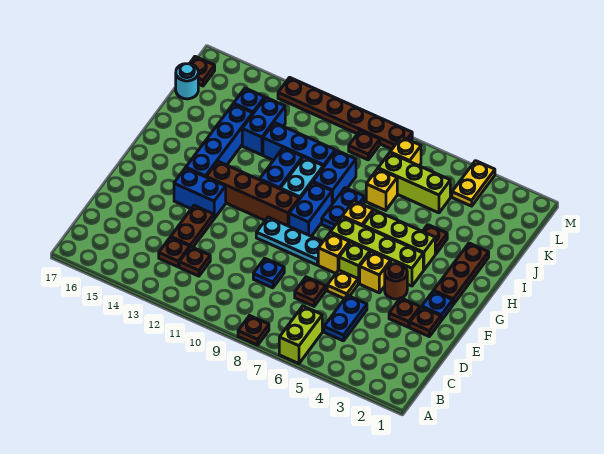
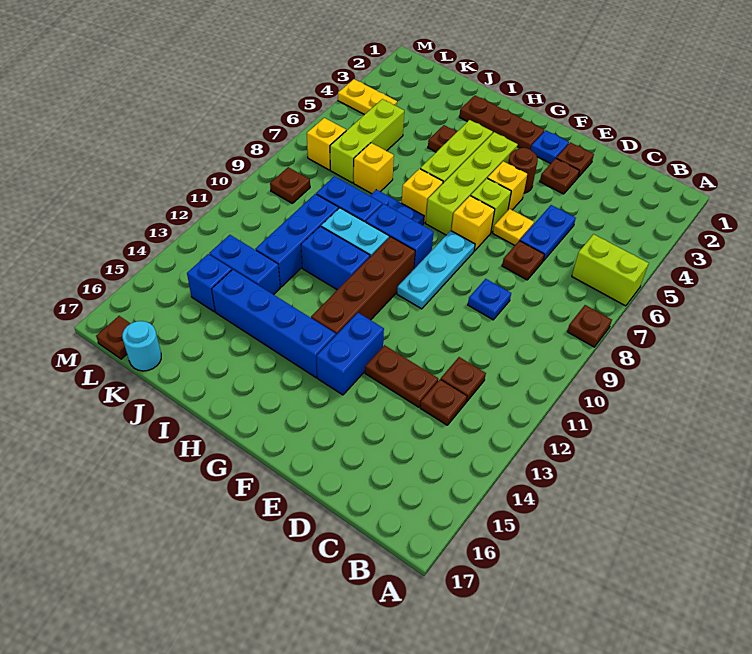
blue plate C5:D5 level 1 -> blue plate D5:D6 level 1
brown plate M8:M13 level 1 -> none

